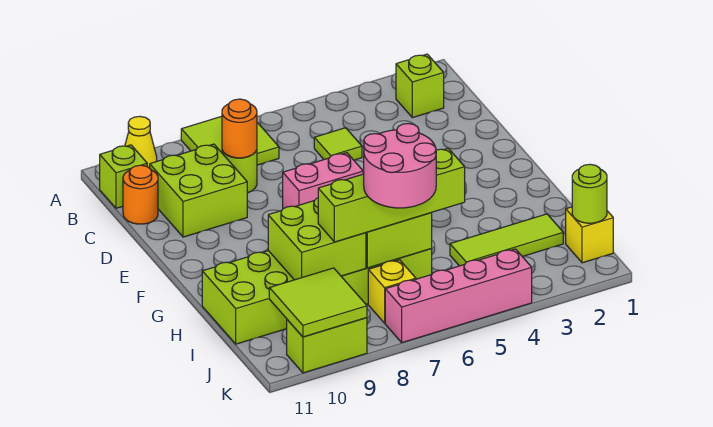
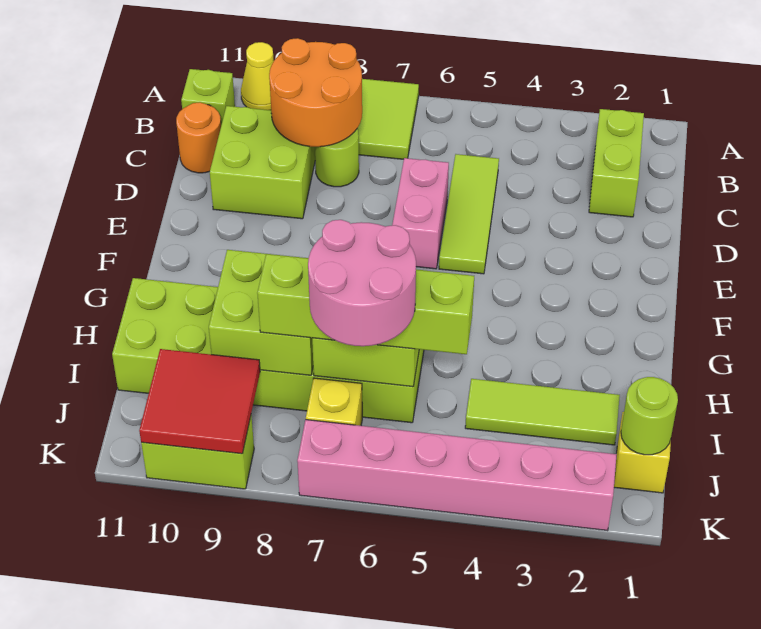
lime brick B2 level 1 -> lime brick B2:C2 level 1
lime tile C5 level 1 -> lime tile C5:E5 level 1
orange round brick C8 level 2 -> orange round brick B8:C9 level 2
pink brick E6:E7 level 1 -> pink brick D6:E6 level 1
lime tile J9:K10 level 2 -> red tile J9:K10 level 2
pink brick K4:K7 level 1 -> pink brick K2:K7 level 1

